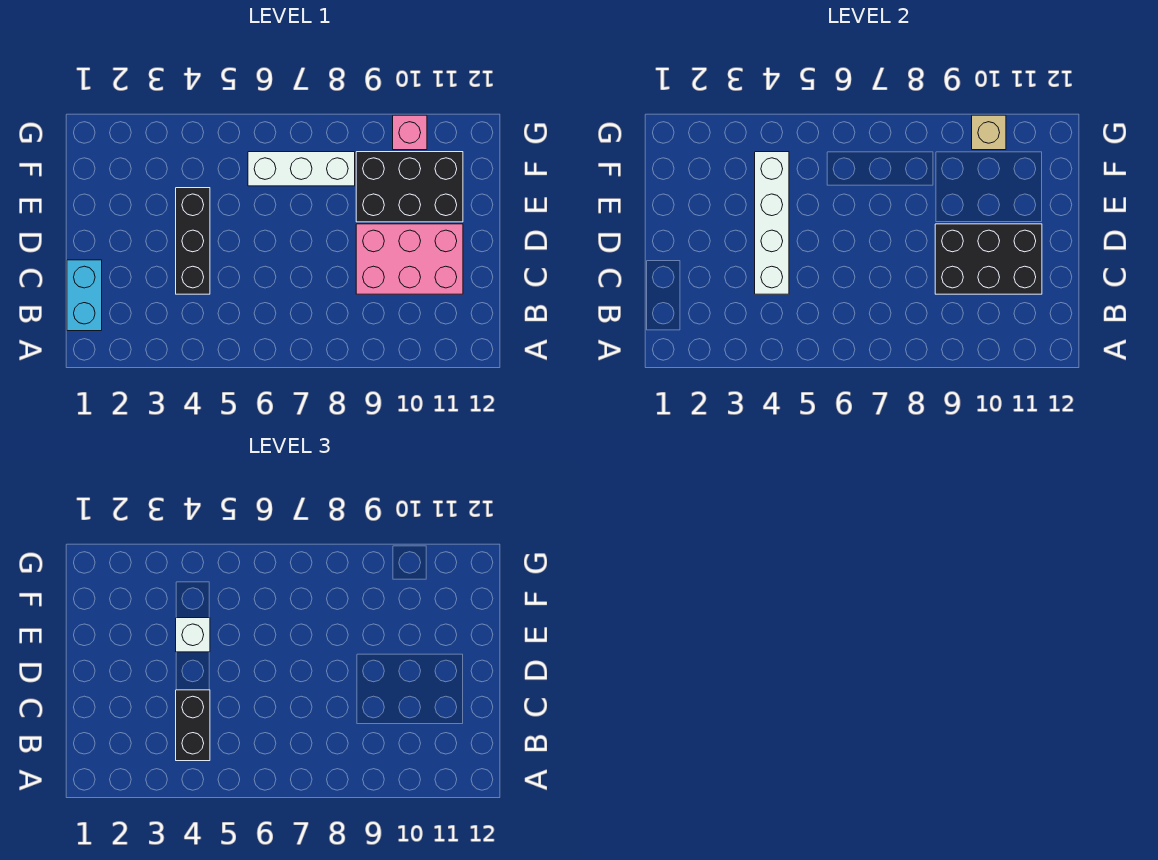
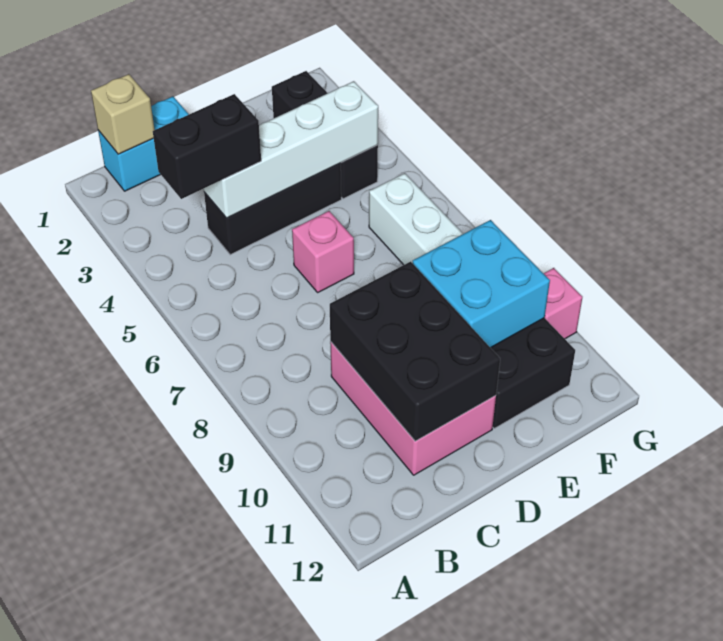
none -> pink brick D6 level 1
white brick E4 level 3 -> none
none -> cyan brick E9:F10 level 2
none -> black brick F2:F4 level 1
tan brick G10 level 2 -> tan brick B1 level 2

